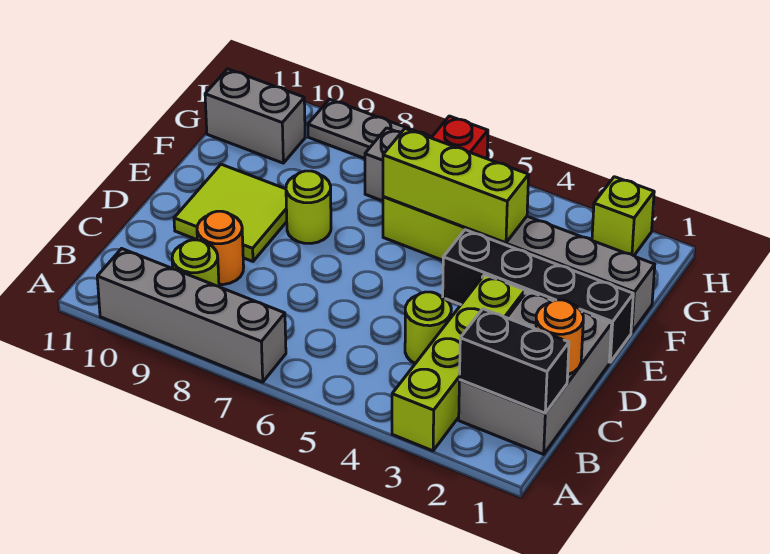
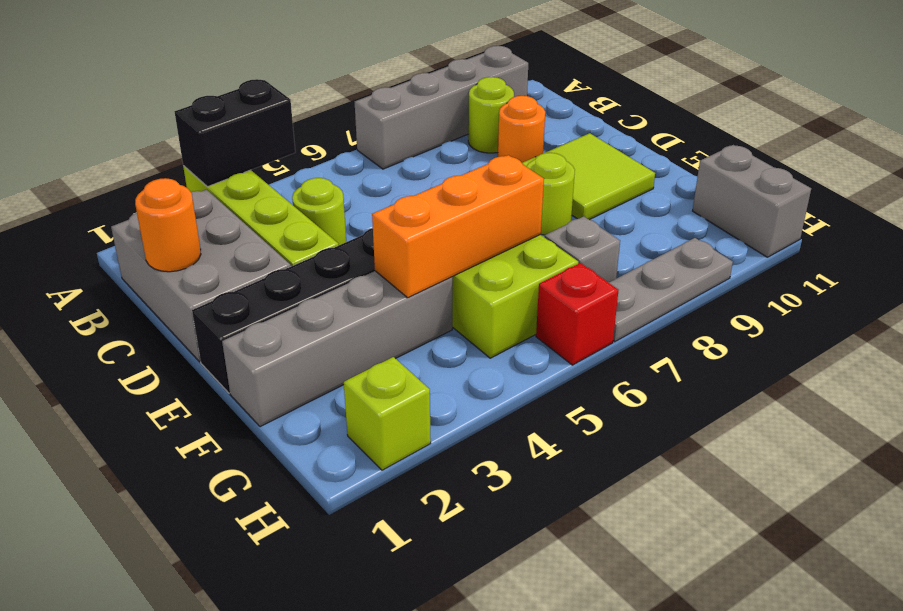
black brick B1:B2 level 2 -> black brick A3:A4 level 2
lime brick F4:F6 level 2 -> orange brick F4:F6 level 2
grey brick G10:G11 level 1 -> grey brick G11:H11 level 1

